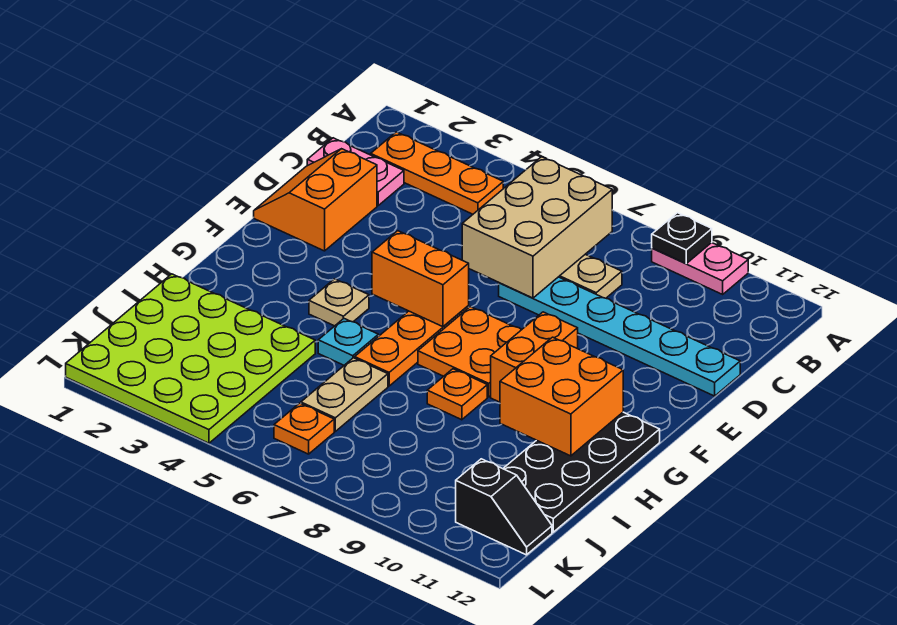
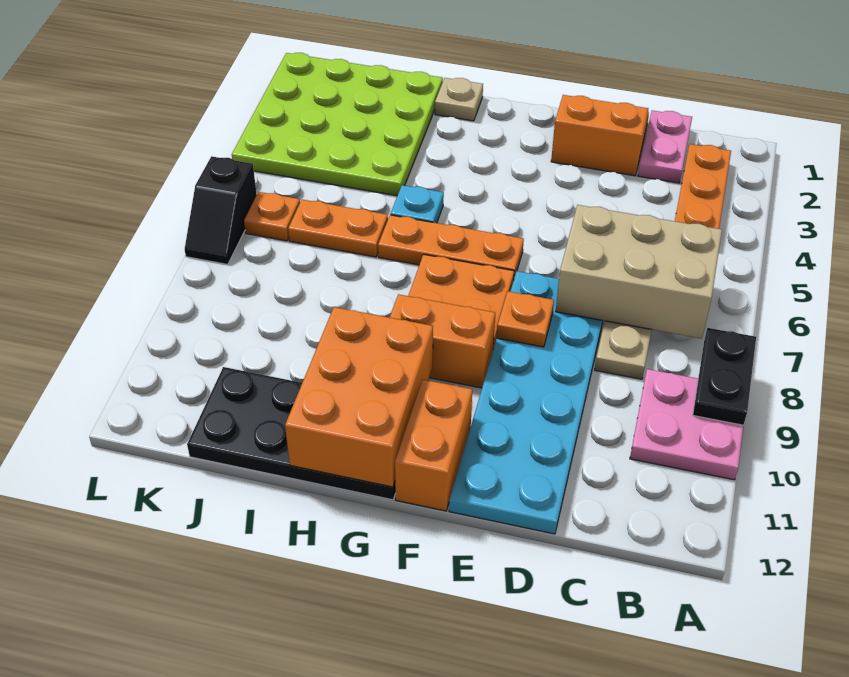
pink plate A9:A10 level 1 -> pink plate A9:B10 level 1
black plate A9 level 2 -> black plate A8:A9 level 2
cyan plate D7:D12 level 1 -> cyan plate D7:E12 level 1
orange brick F5:F6 level 2 -> orange brick F11:F12 level 1
tan plate G4 level 1 -> tan plate H1 level 1
orange brick G10:H11 level 2 -> orange brick G10:H12 level 2
orange plate H8 level 1 -> orange plate E8 level 2
tan plate I6:J6 level 1 -> orange plate I6:J6 level 1
black slope K11:K12 level 1 top 11 -> black slope L6:L7 level 1 top 6

